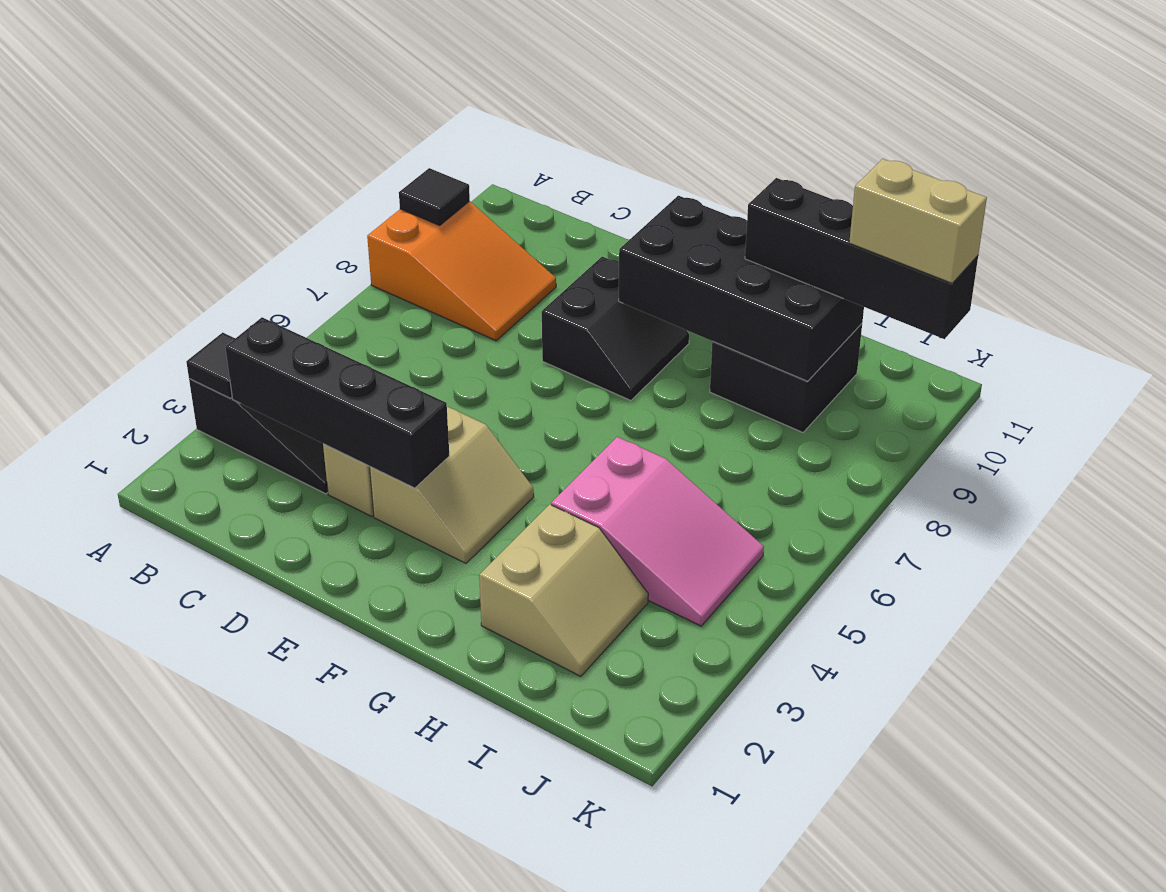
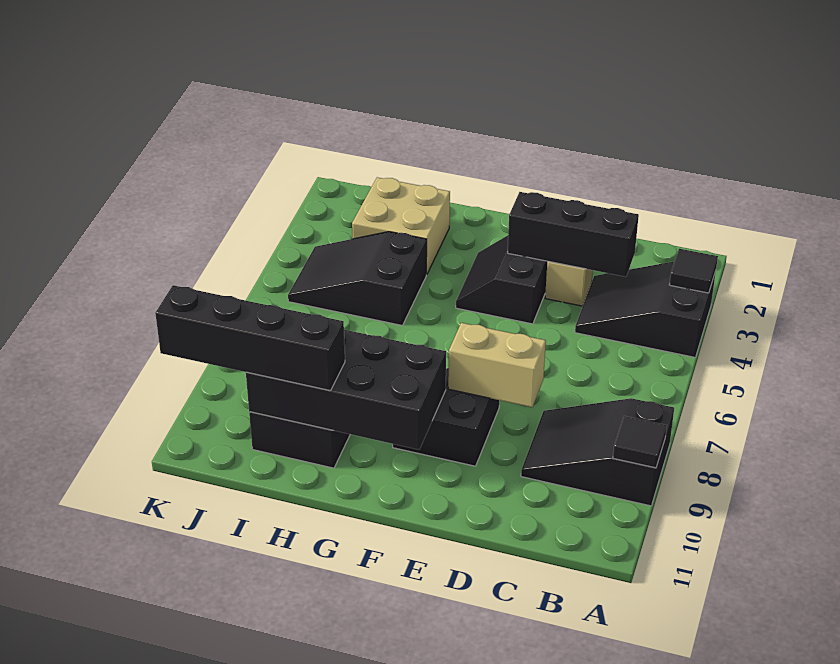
orange slope A8:C9 level 1 top A -> black slope A8:C9 level 1 top A
black brick B3:E3 level 2 -> black brick C3:E3 level 2
tan slope E3:F4 level 1 top E -> black slope E3:F4 level 1 top E
tan slope H2:I3 level 1 top H -> tan brick H2:I3 level 1
pink slope H4:J5 level 1 top H -> black slope H4:J5 level 1 top H
tan brick J10:K10 level 4 -> tan brick D8:E8 level 2

